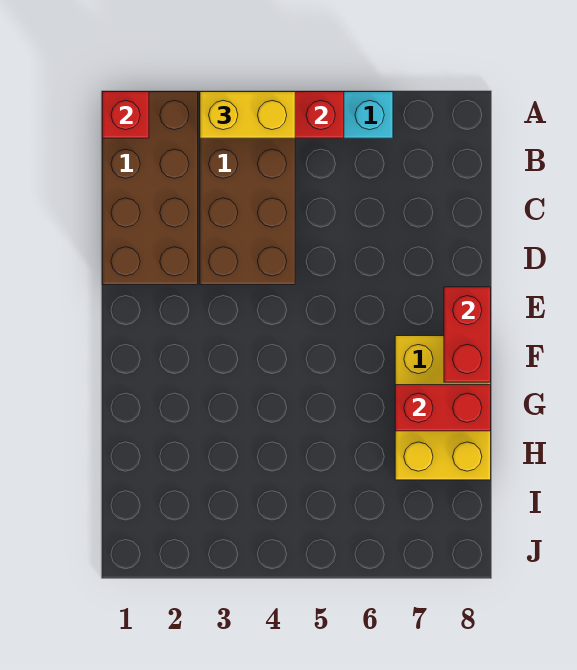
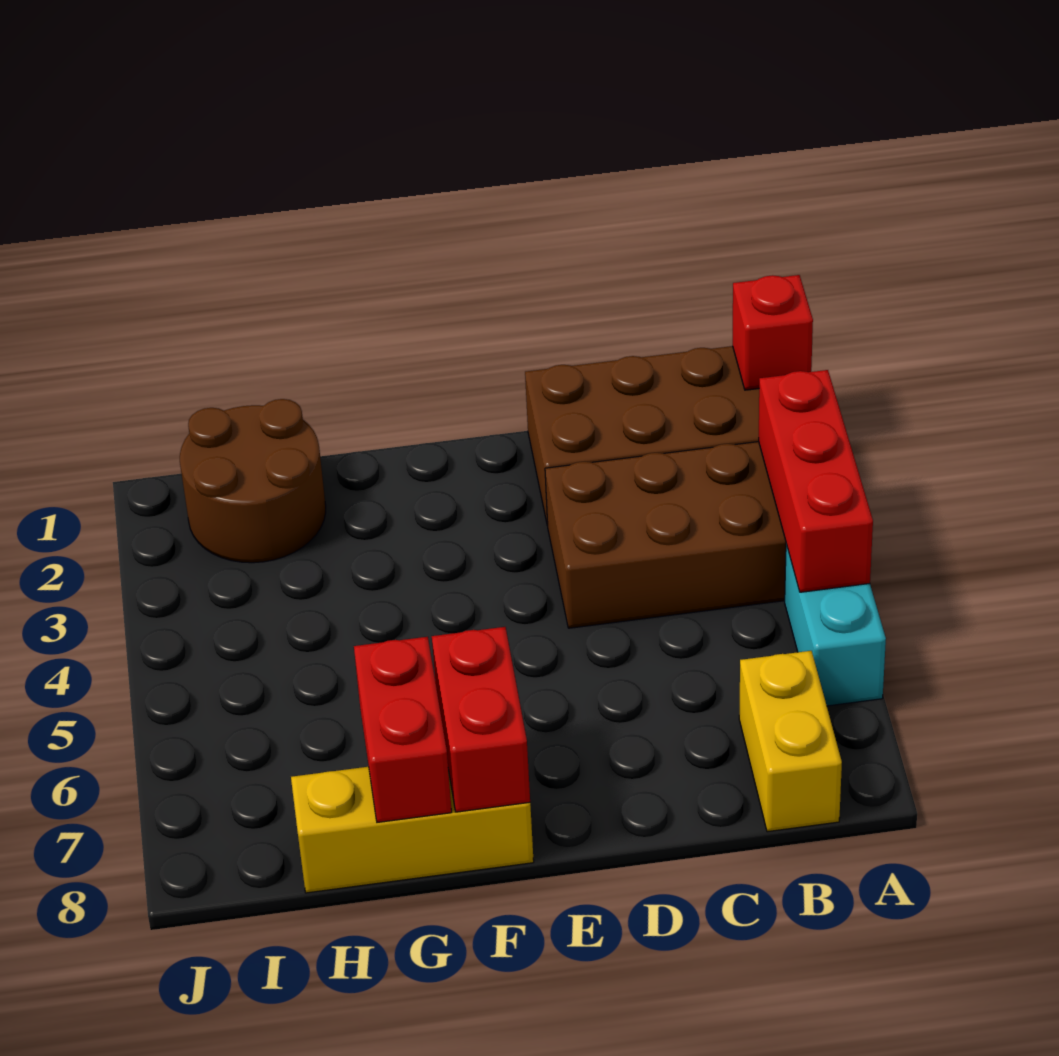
yellow brick A3:A4 level 3 -> yellow brick B7:B8 level 1
red brick E8:F8 level 2 -> red brick F7:F8 level 2
yellow brick F7:H8 level 1 -> yellow brick F8:H8 level 1
none -> brown round brick H1:I2 level 1

